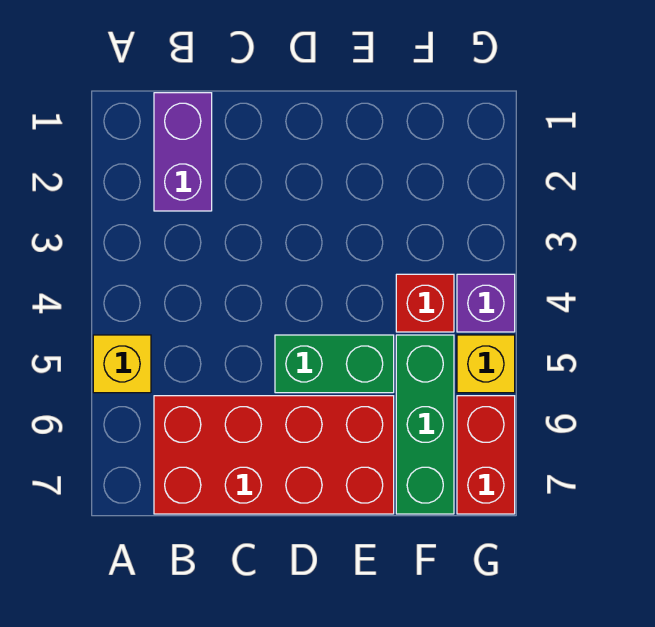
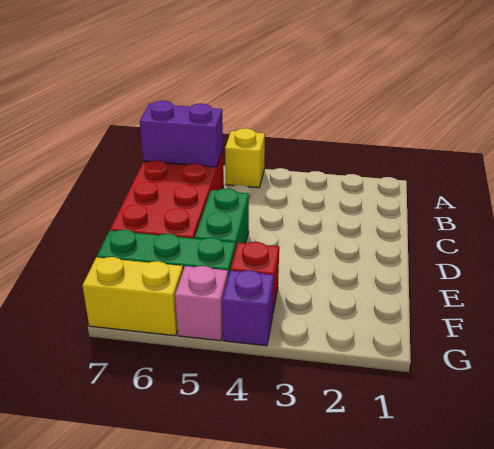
purple brick B1:B2 level 1 -> purple brick B6:B7 level 2
yellow brick G5 level 1 -> pink brick G5 level 1
red brick G6:G7 level 1 -> yellow brick G6:G7 level 1

